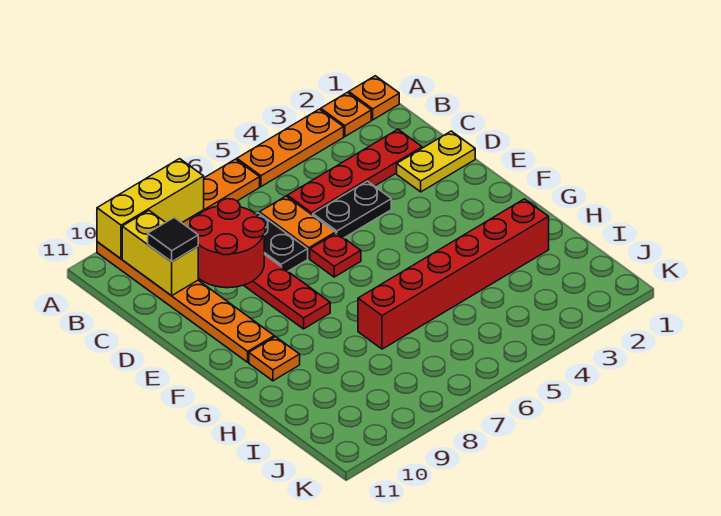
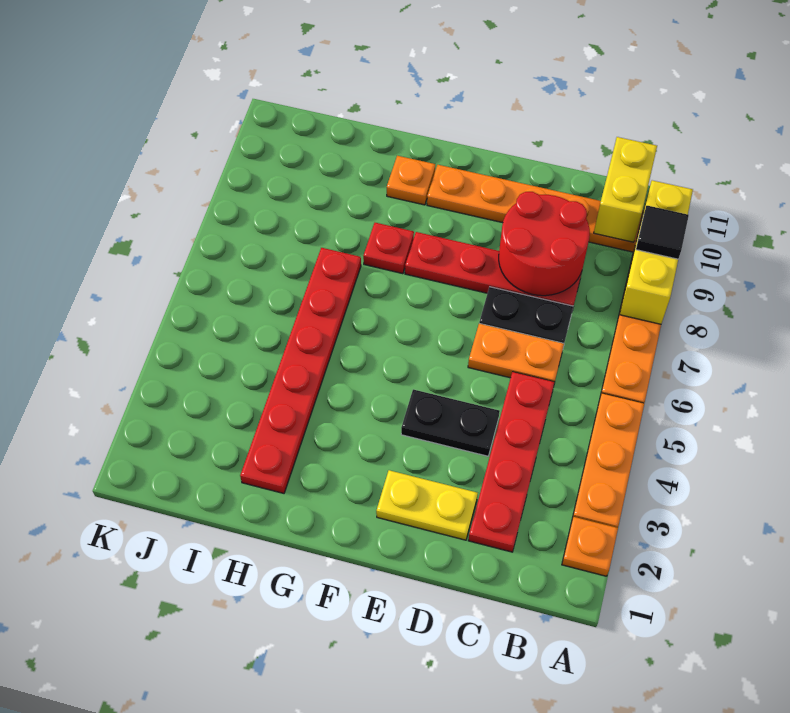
orange plate A1 level 1 -> none
yellow brick B10:C10 level 2 -> yellow brick B10:B11 level 2
black tile C10 level 3 -> black tile A9 level 3
yellow plate D1:D2 level 1 -> yellow plate D2:E2 level 1
black plate D4:D5 level 1 -> black plate D4:E4 level 1
red plate E6 level 1 -> red plate G8 level 1
red brick H2:H7 level 1 -> red plate H2:H7 level 1

